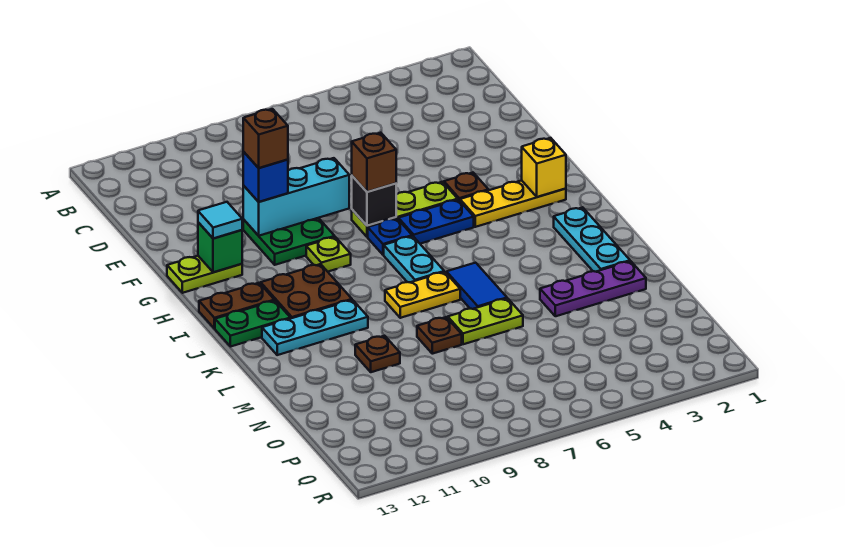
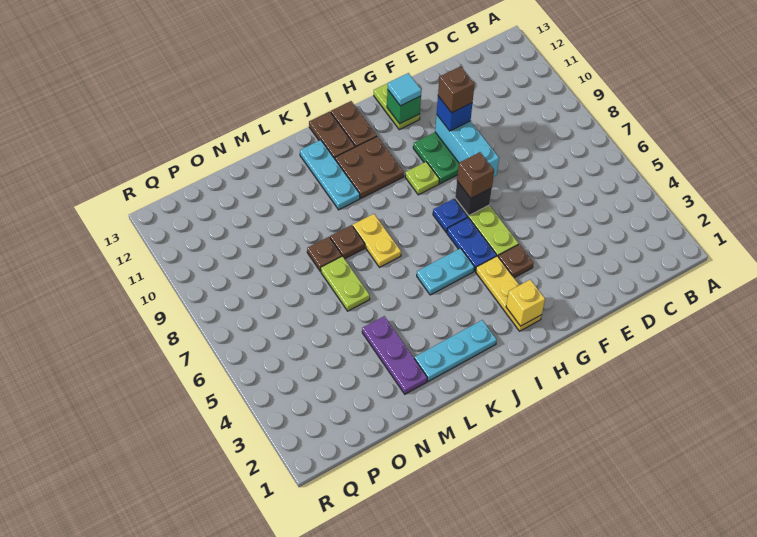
cyan plate I7:J7 level 1 -> cyan plate I5:J5 level 1
green plate J12:J13 level 1 -> brown plate J12:J13 level 1
blue tile K6:L6 level 1 -> none
brown plate M10 level 1 -> brown plate L8 level 1

